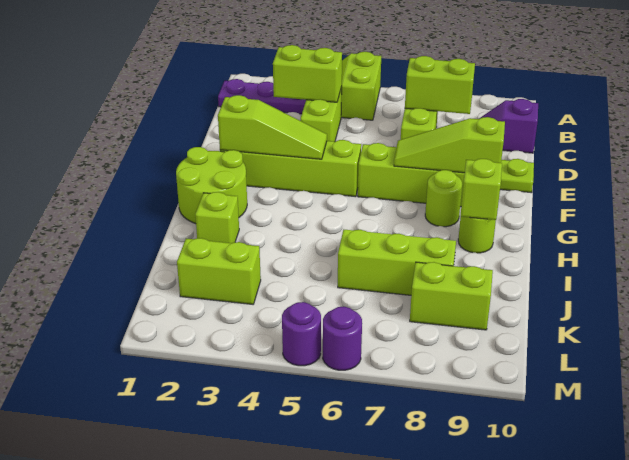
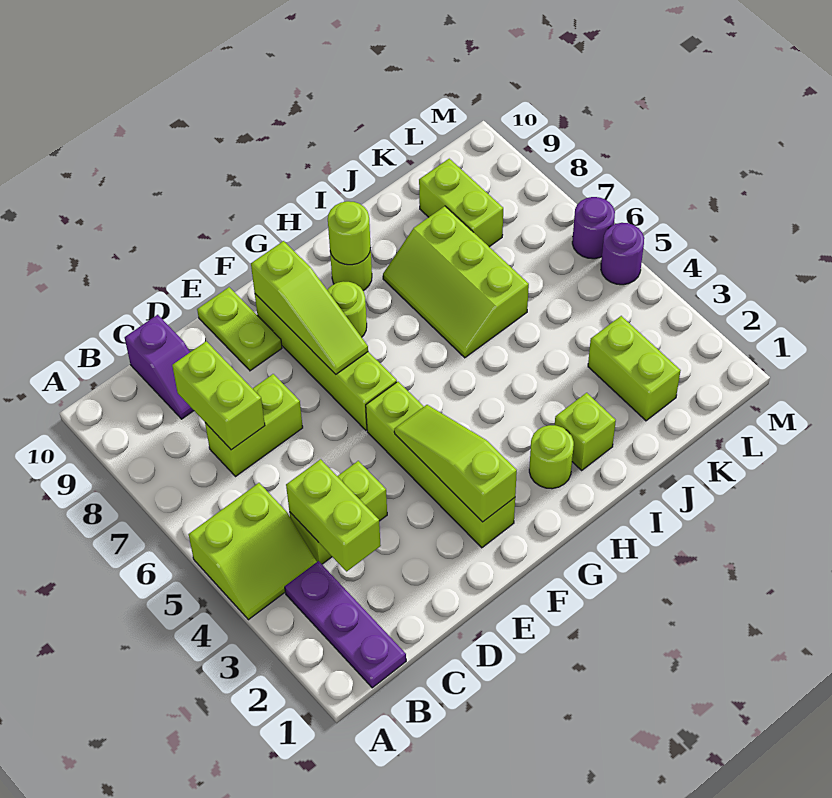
lime round brick G1:H2 level 1 -> lime round brick H2 level 1
lime brick H9 level 2 -> lime round brick H9 level 2

